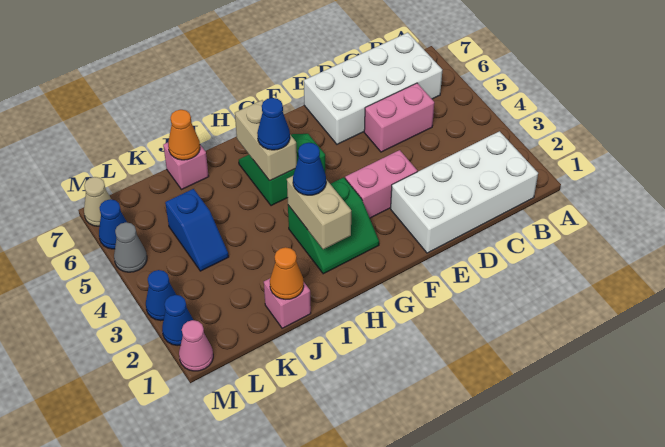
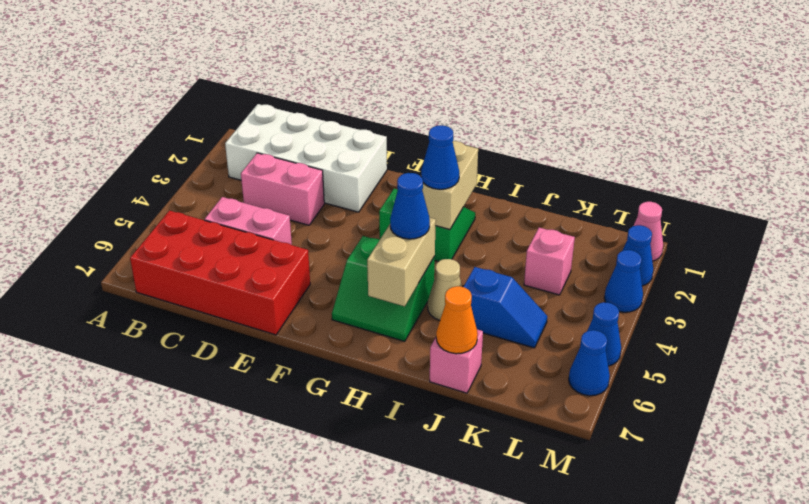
white brick B6:E7 level 1 -> red brick B6:E7 level 1
pink brick E3:F3 level 1 -> pink brick C3:D3 level 1
pink brick J1 level 1 -> pink brick K3 level 1
orange cone J1 level 2 -> none
blue slope K4:K5 level 1 top 5 -> blue slope J5:K5 level 1 top J
grey cone M5 level 1 -> blue cone M5 level 1
tan cone M7 level 1 -> tan cone I5 level 1

